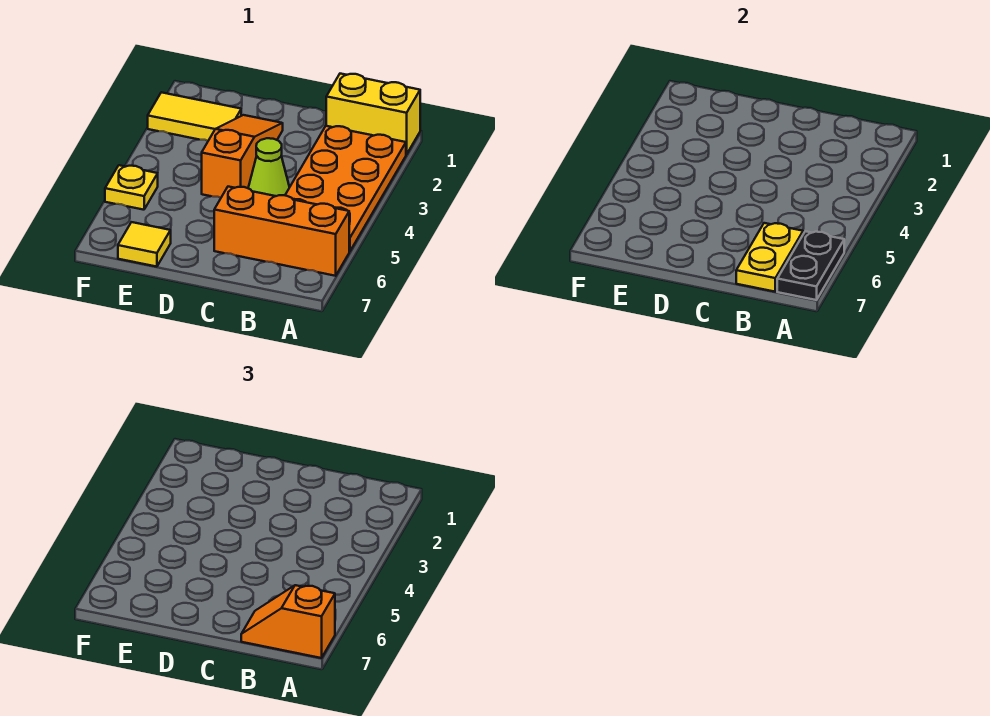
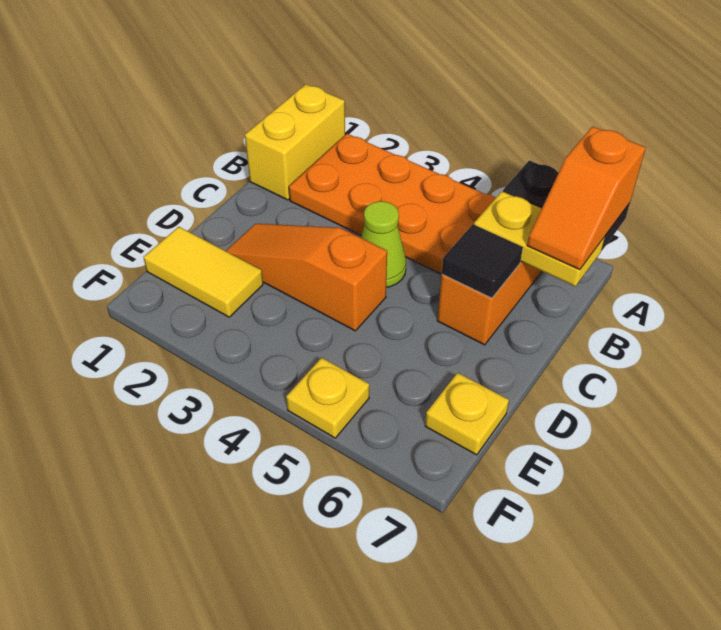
none -> black tile C6 level 2
yellow tile E2:F2 level 1 -> yellow tile E1:E2 level 1
yellow tile E7 level 1 -> yellow plate E7 level 1

